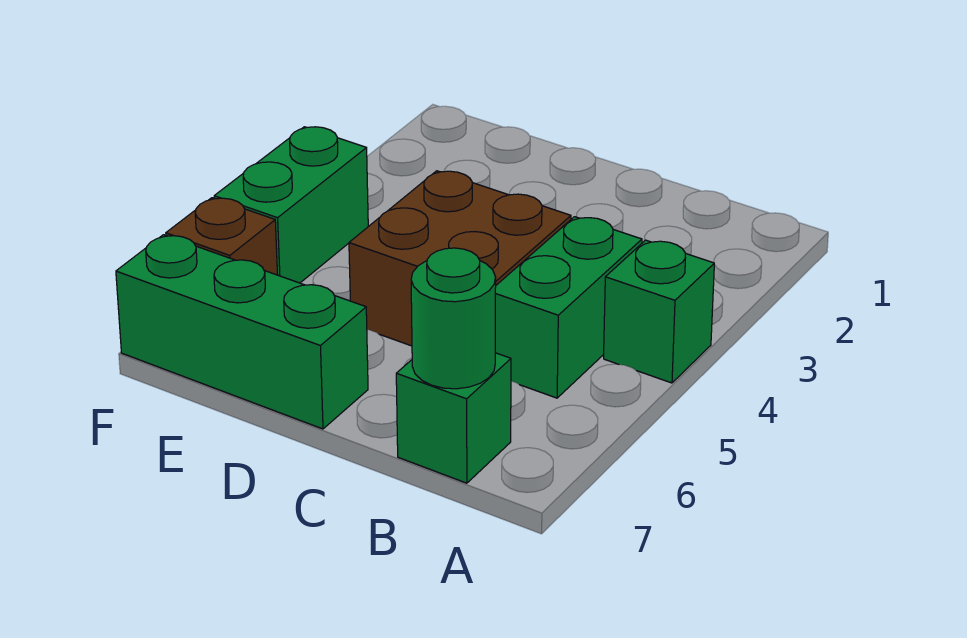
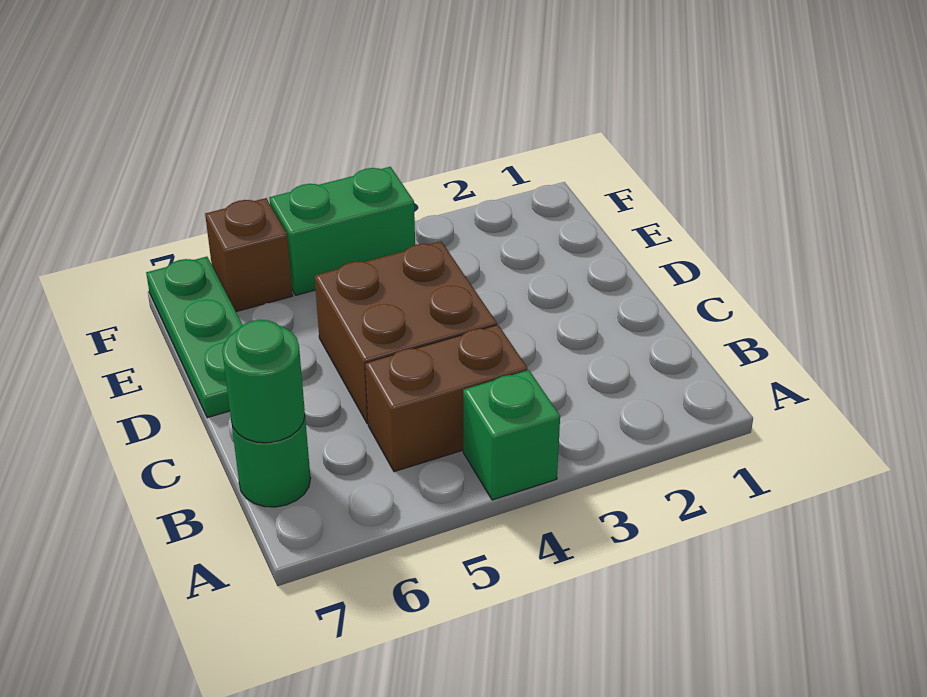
green brick B4:B5 level 1 -> brown brick B4:B5 level 1
green brick B7 level 1 -> green round brick B7 level 1
green brick D7:F7 level 1 -> green plate D7:F7 level 1

